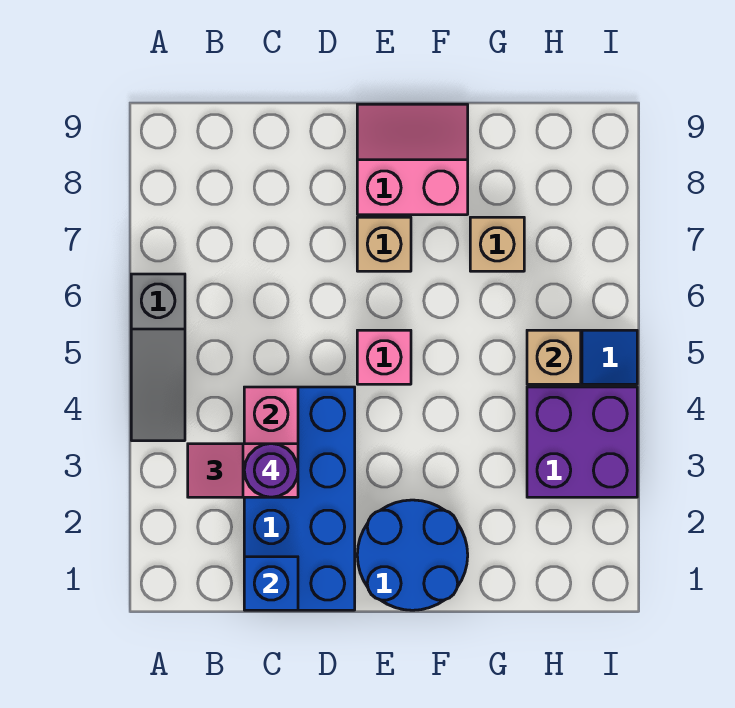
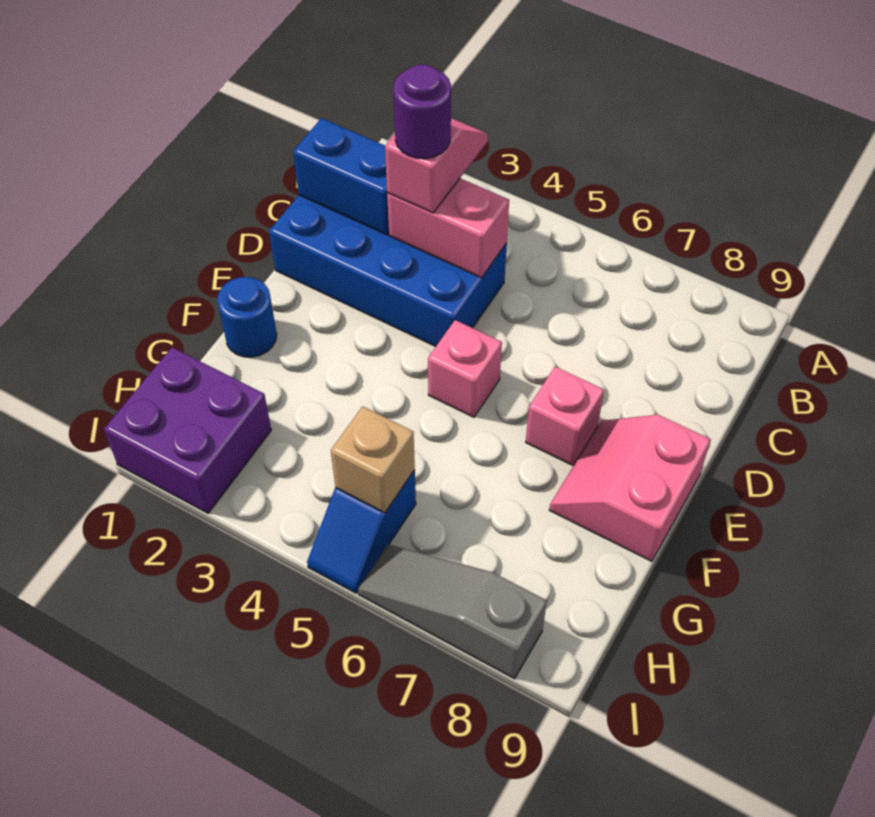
grey slope A4:A6 level 1 top 6 -> grey slope I6:I8 level 1 top 8
blue brick C1 level 2 -> blue brick C1:C2 level 2
blue round brick E1:F2 level 1 -> blue round brick F1 level 1
tan brick E7 level 1 -> pink brick E7 level 1
pink slope E8:F9 level 1 top 8 -> pink slope E8:F9 level 1 top 9
tan brick G7 level 1 -> none
purple brick H3:I4 level 1 -> purple brick H1:I2 level 1

